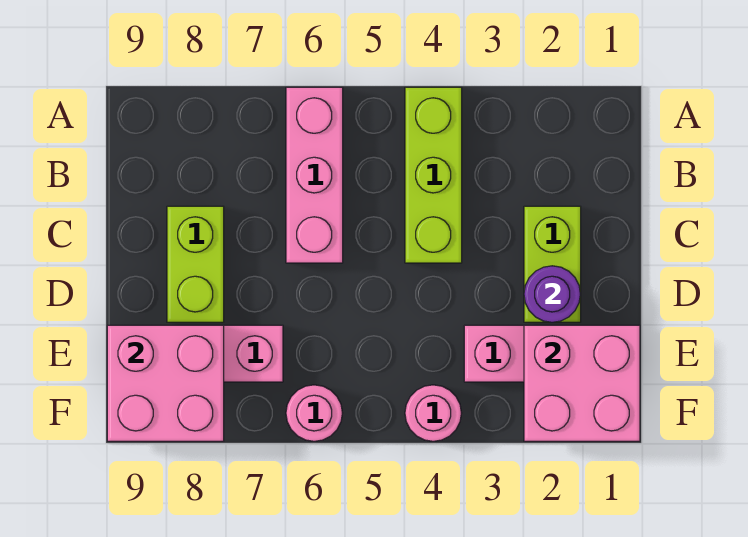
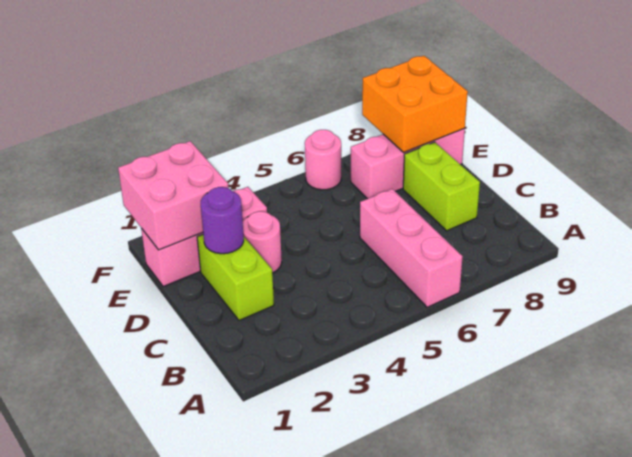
lime brick A4:C4 level 1 -> none
pink brick E8:F9 level 2 -> orange brick E8:F9 level 2
pink round brick F4 level 1 -> pink round brick D3 level 1

